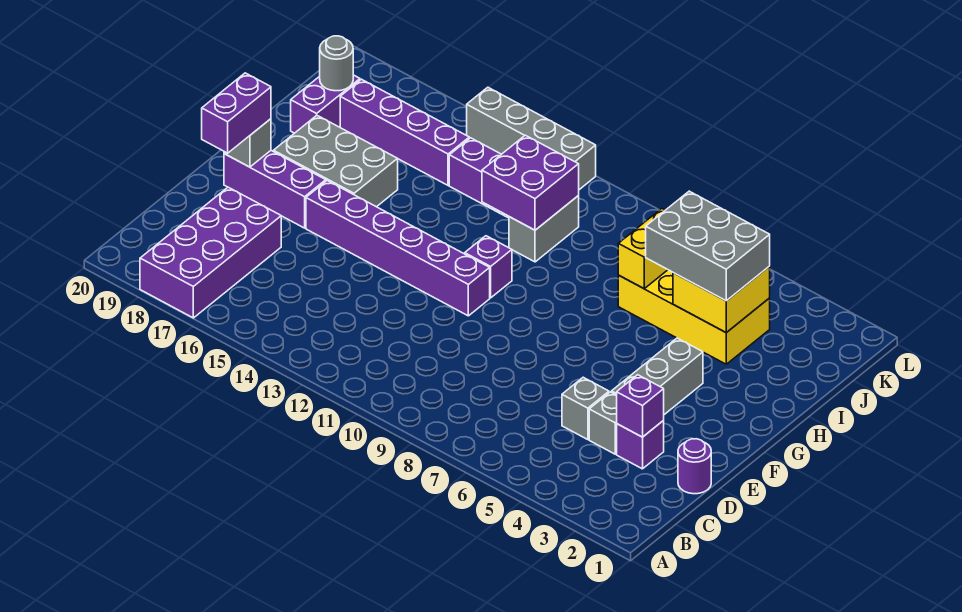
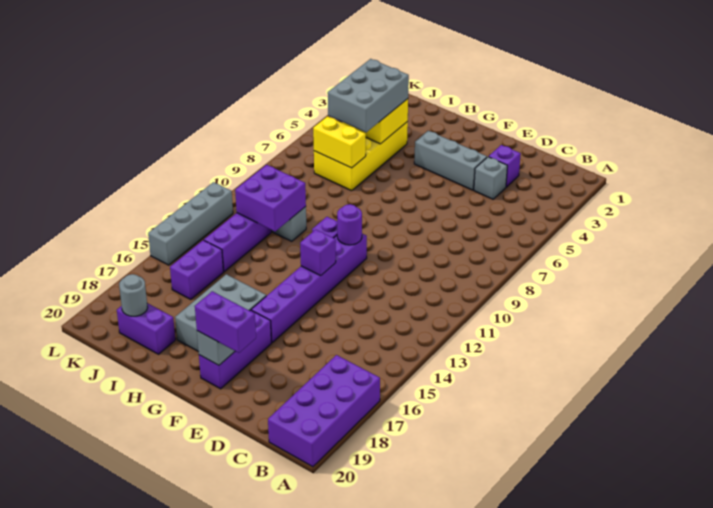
purple brick A17:D18 level 1 -> purple brick A17:B20 level 1
purple round brick D1 level 1 -> purple round brick F11 level 2
purple brick D3 level 2 -> purple brick F13 level 2
grey brick D5 level 1 -> none
purple brick J15:J18 level 1 -> purple brick J15:J16 level 1

